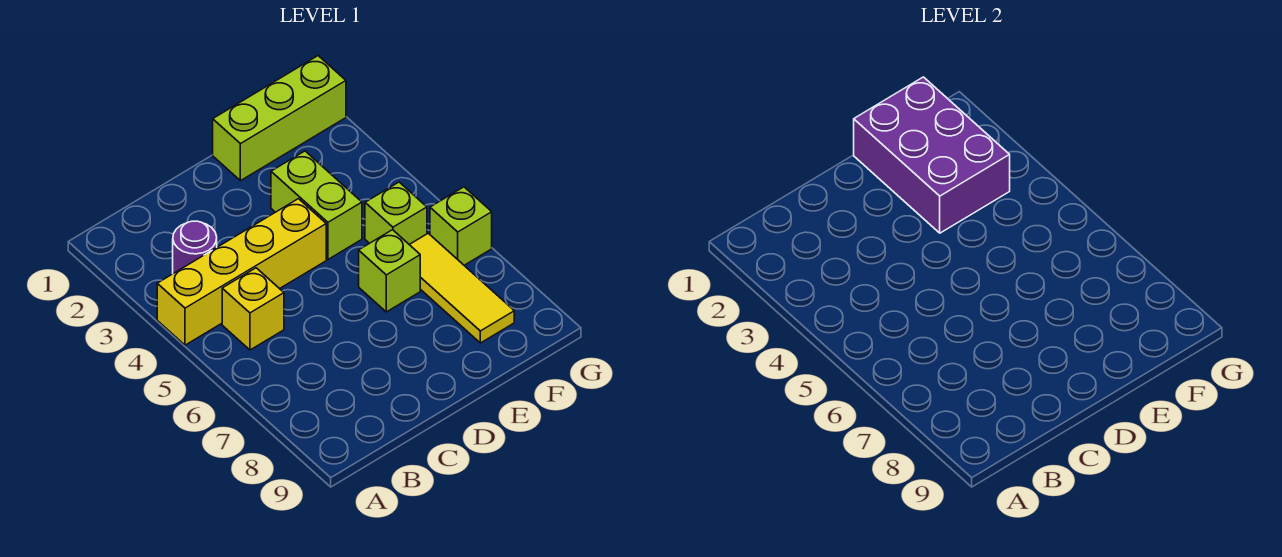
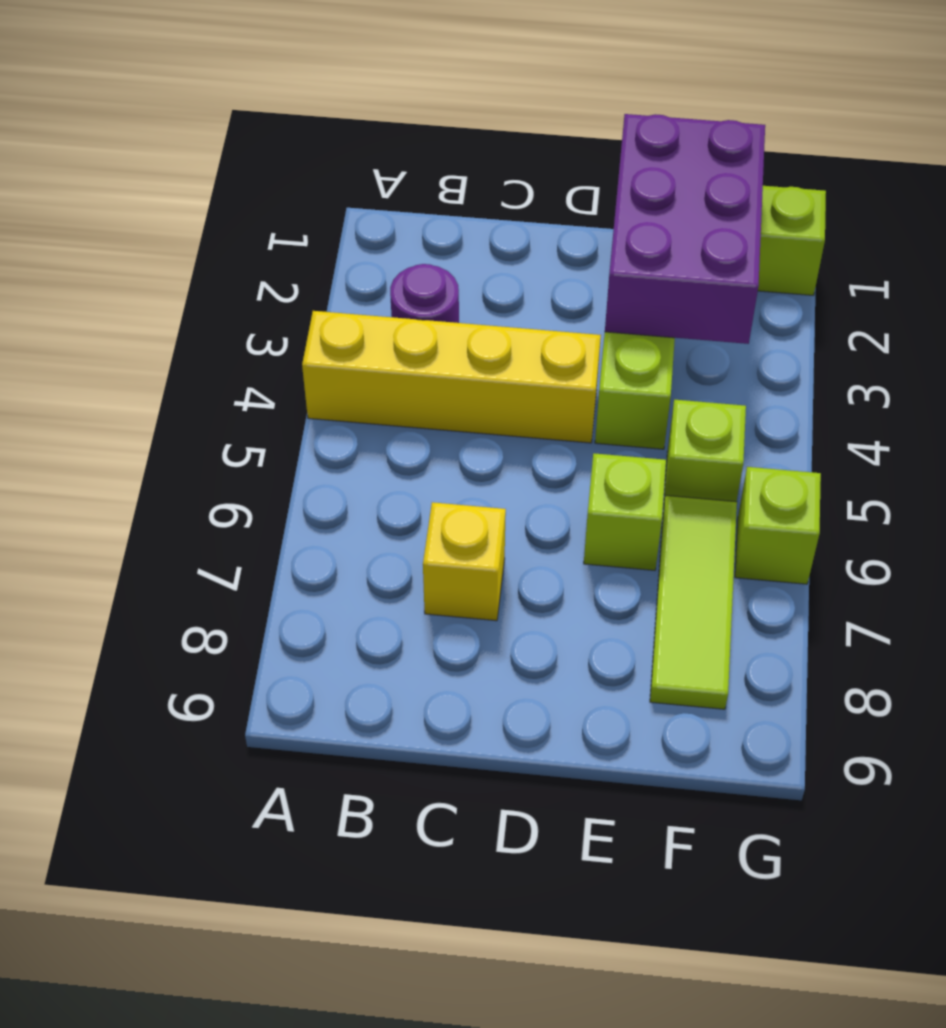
yellow brick B5 level 1 -> yellow brick C7 level 1
yellow tile F6:F8 level 1 -> lime tile F6:F8 level 1

